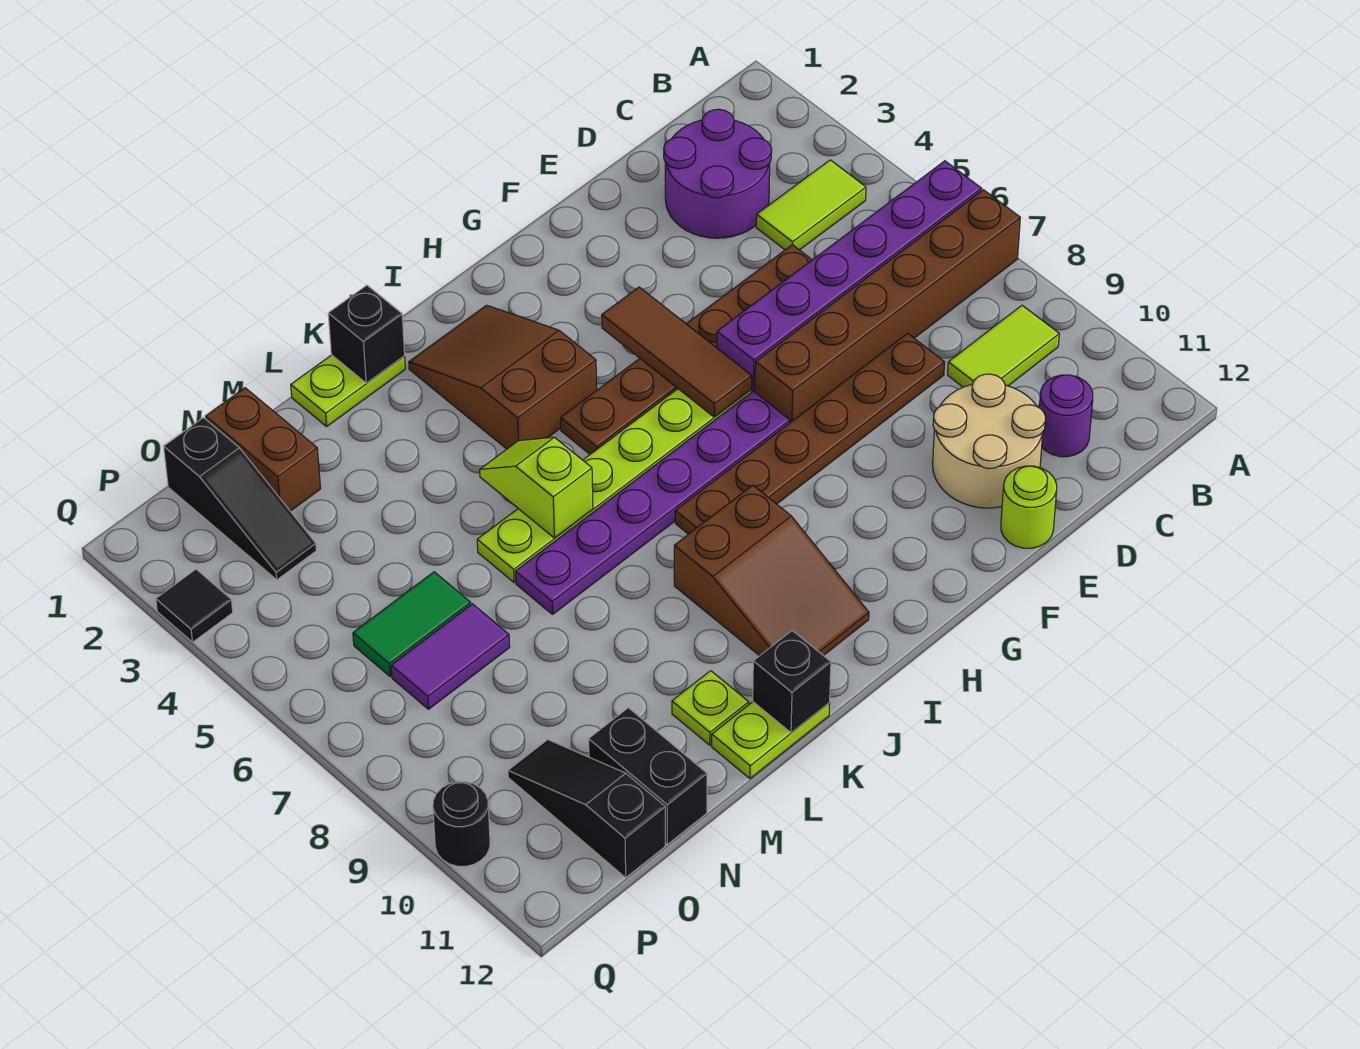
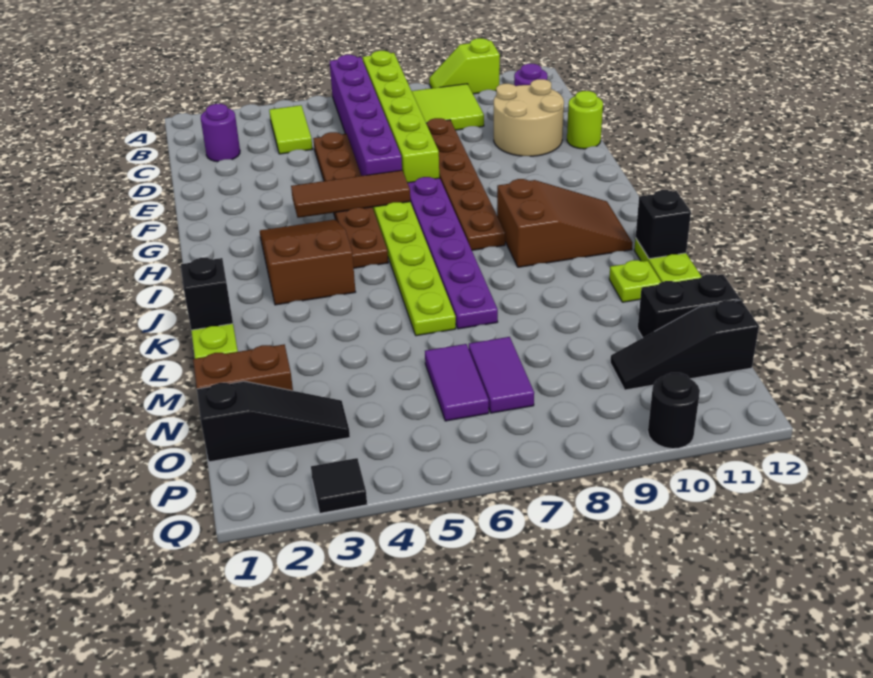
brown brick A7:F7 level 1 -> lime brick A7:F7 level 1
lime tile B9:C9 level 1 -> lime tile B8:C9 level 1
purple round brick C2:D3 level 1 -> purple round brick C2 level 1
brown slope I2:J4 level 1 top 4 -> brown slope H3:J4 level 1 top J
lime slope K5:K6 level 2 top 6 -> lime slope A9:A10 level 1 top 10
green tile N6:O6 level 1 -> purple tile N6:O6 level 1

